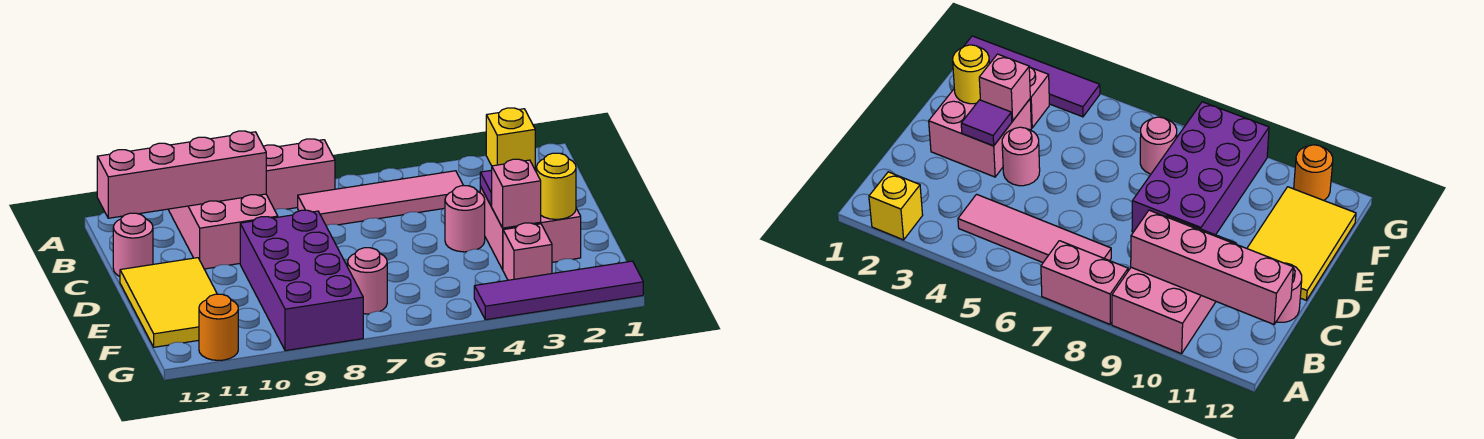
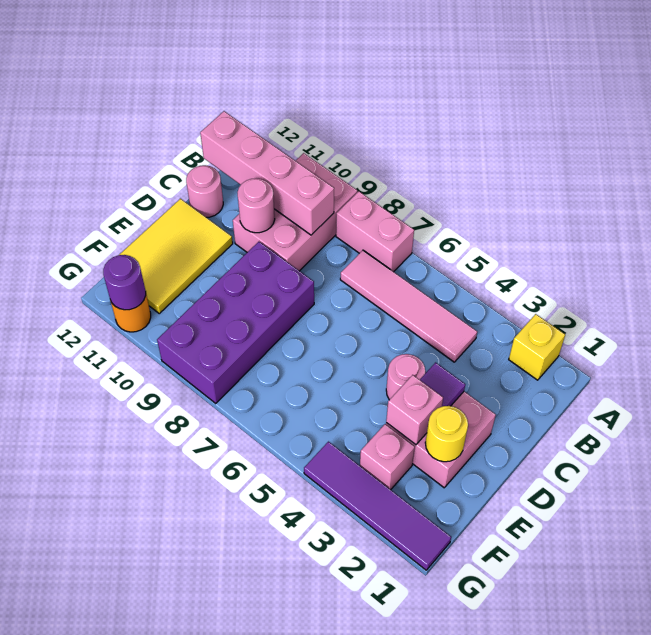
pink round brick F7 level 1 -> pink round brick C10 level 2
none -> purple round brick G11 level 2

